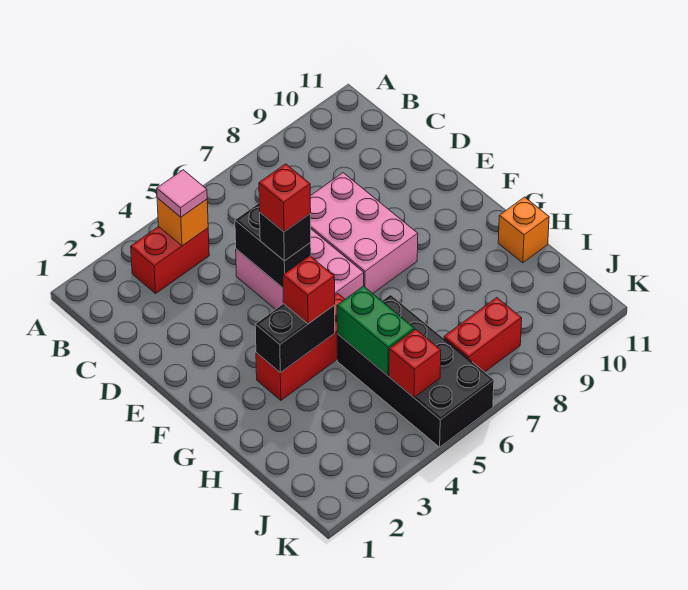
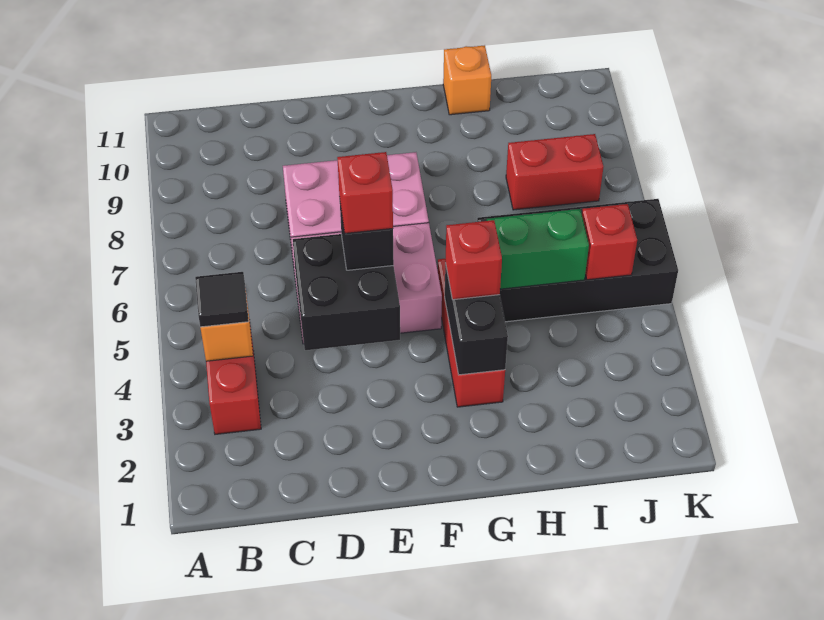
pink tile B4 level 3 -> black tile B4 level 3
black brick D5:E5 level 2 -> black brick D4:E5 level 2
red brick J7:J8 level 1 -> red brick I8:J8 level 1

